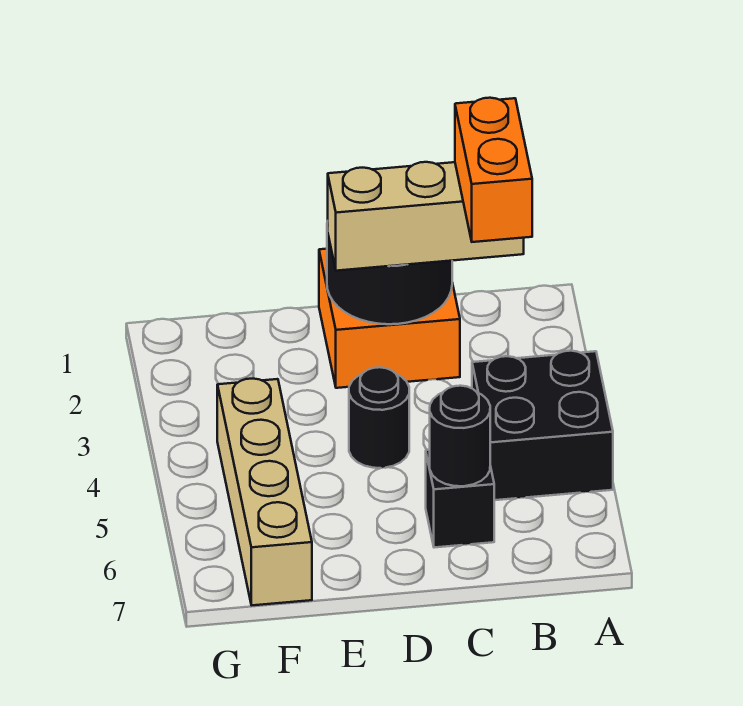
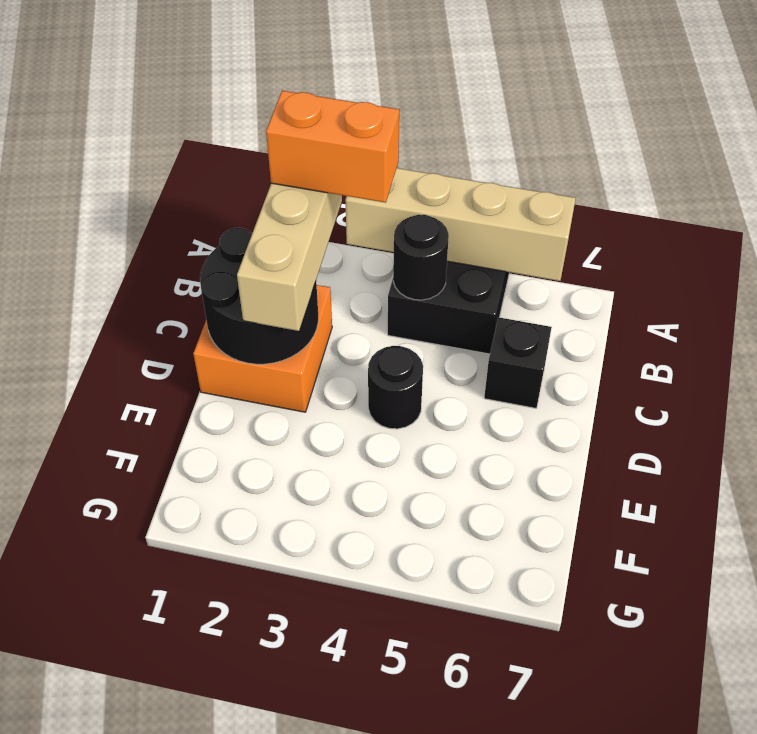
black round brick C6 level 2 -> black round brick B4 level 2
tan brick F4:F7 level 1 -> tan brick A3:A6 level 2

